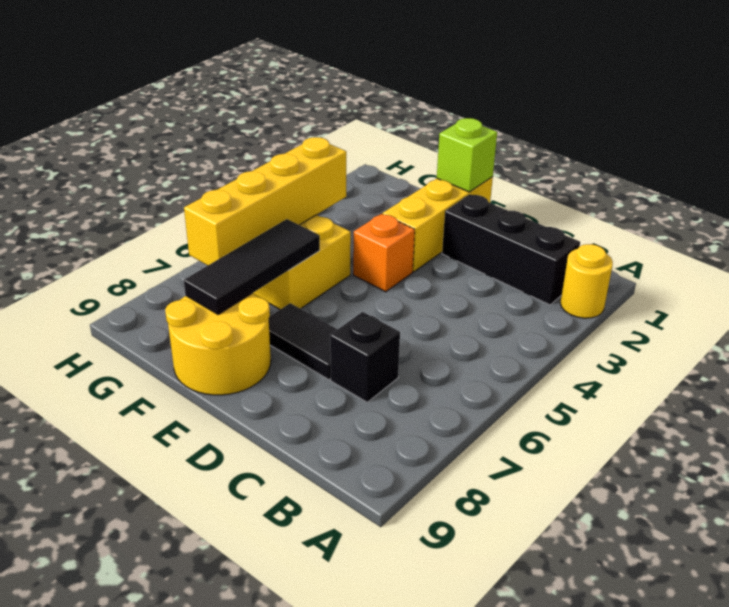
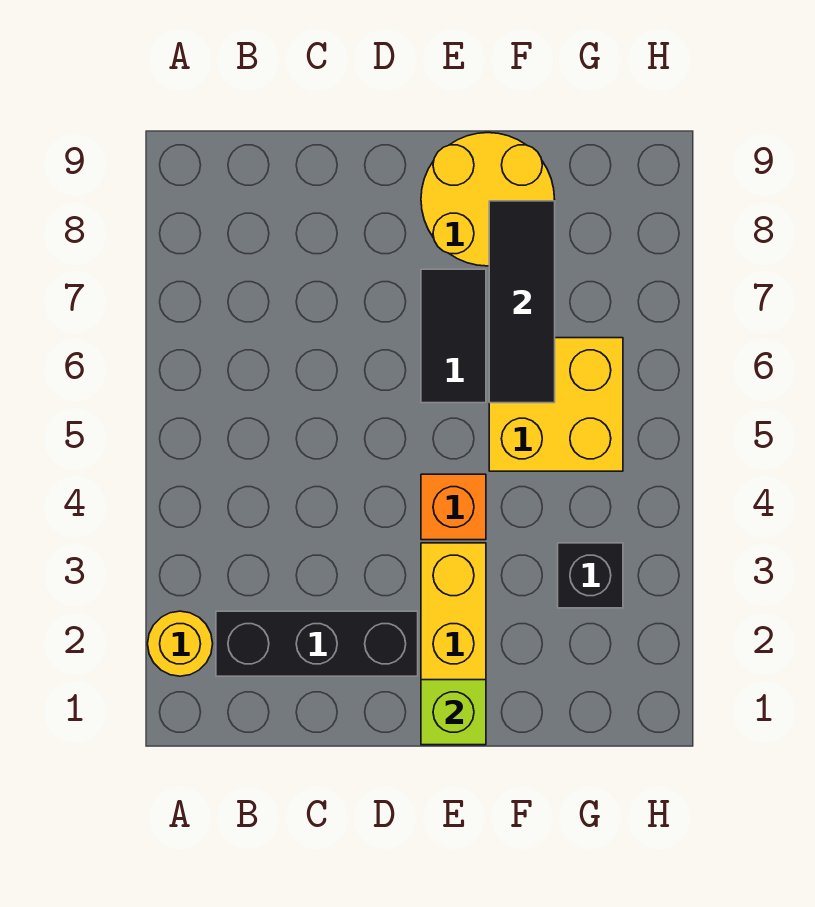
black brick C7 level 1 -> black brick G3 level 1
black tile D7:E7 level 1 -> black tile E6:E7 level 1
yellow brick G4:G7 level 2 -> none

